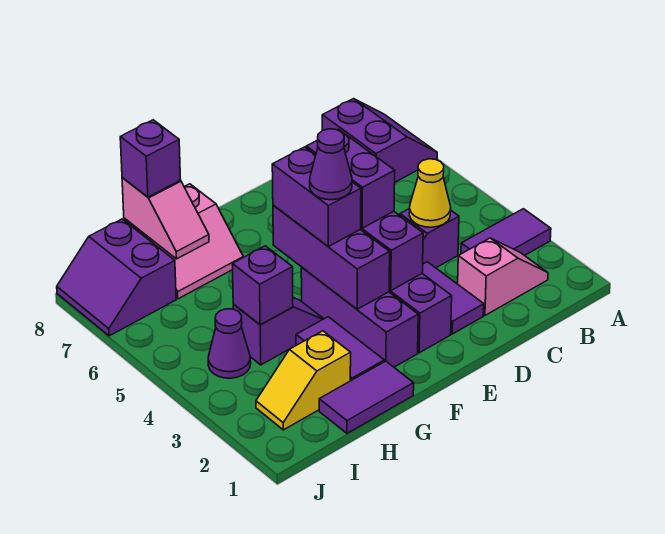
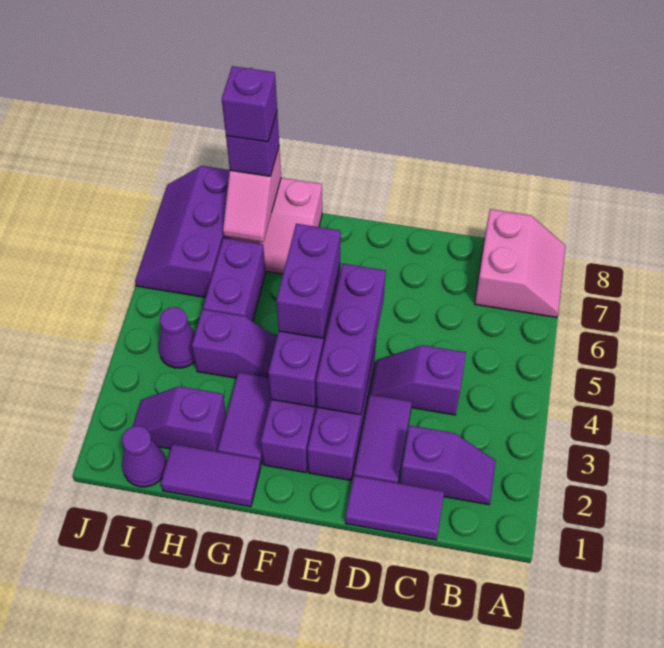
purple tile A3:B3 level 1 -> purple tile C1:D1 level 1
purple slope A7:B8 level 1 top B -> pink slope A7:B8 level 1 top B
pink slope B2:C2 level 1 top C -> purple slope B2:C2 level 1 top C
yellow cone C4 level 2 -> none
purple brick E4:E5 level 3 -> purple brick H5:H6 level 1
purple cone F4 level 4 -> purple cone I1 level 1
yellow slope H2:I2 level 1 top H -> purple slope H2:I2 level 1 top H
purple brick H4 level 2 -> purple brick H8 level 4
purple slope I7:J8 level 1 top I -> purple slope I6:J8 level 1 top I

